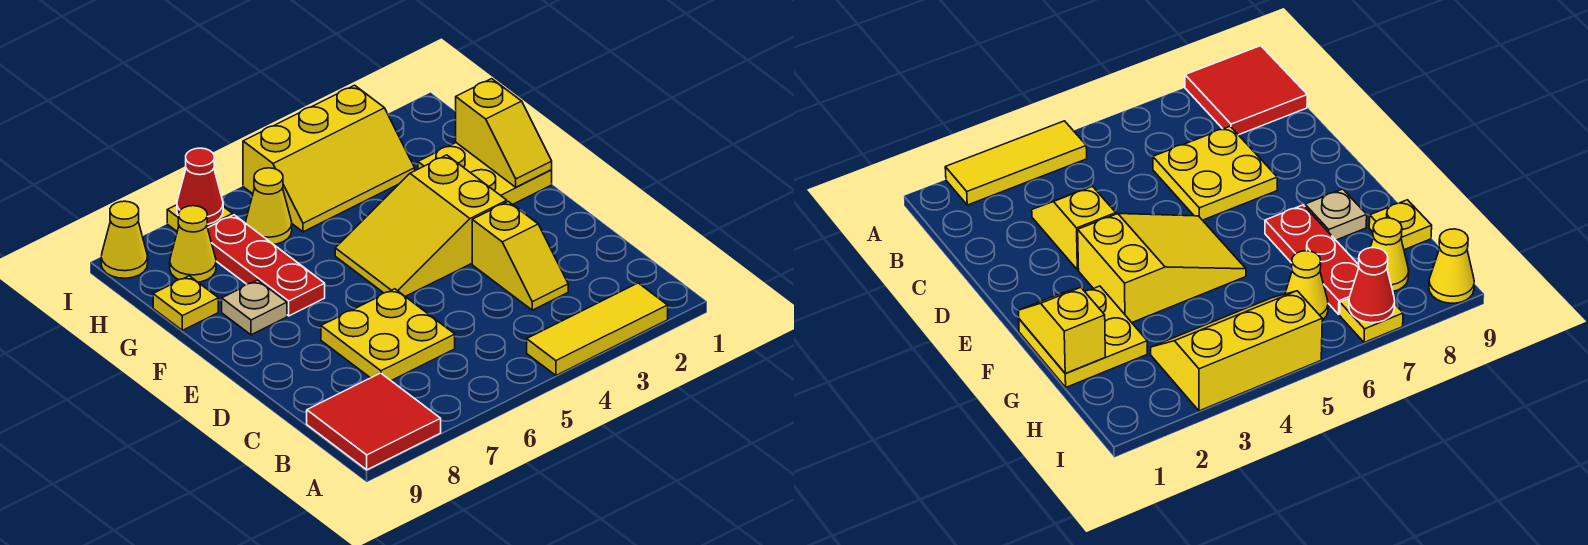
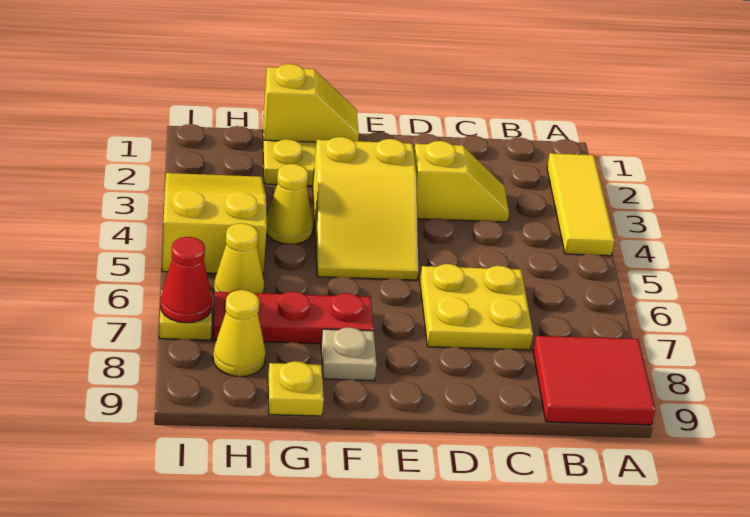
yellow slope H3:I5 level 1 top I -> yellow slope H3:I5 level 1 top 5
yellow cone I9 level 1 -> yellow cone G4 level 1

